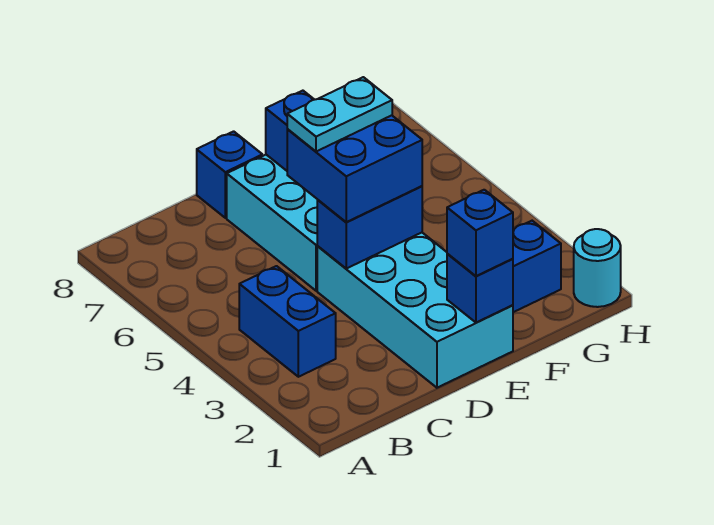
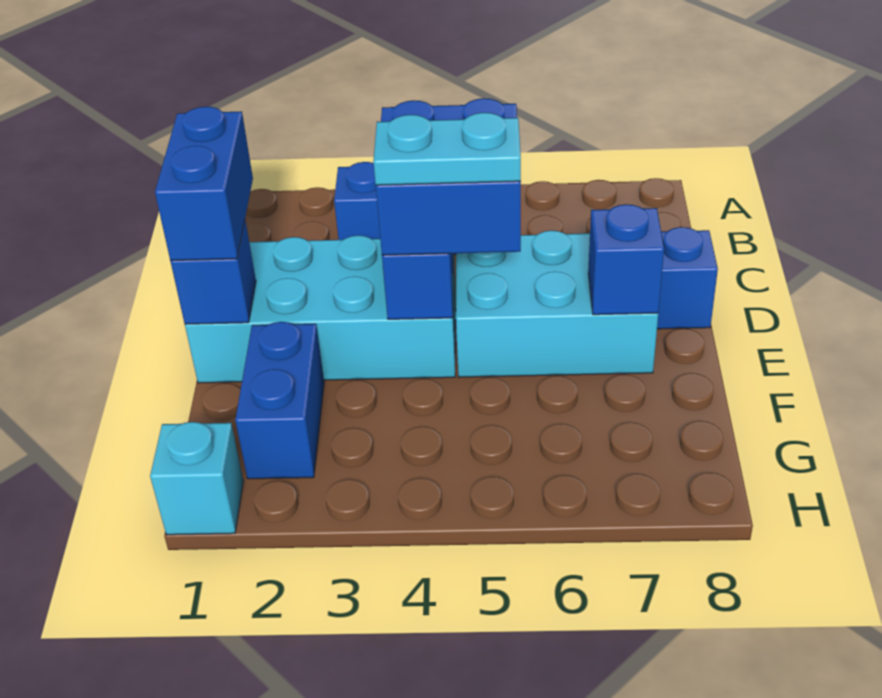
cyan plate D5:E5 level 4 -> cyan plate E4:E5 level 4
blue brick E1 level 3 -> blue brick D1:E1 level 3
cyan round brick H1 level 1 -> cyan brick H1 level 1

